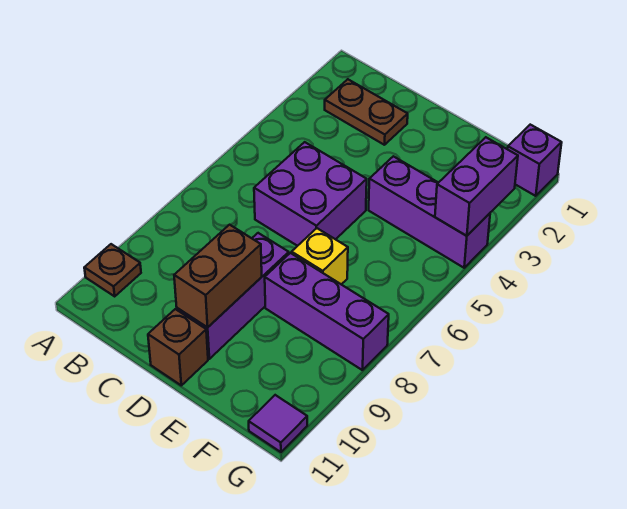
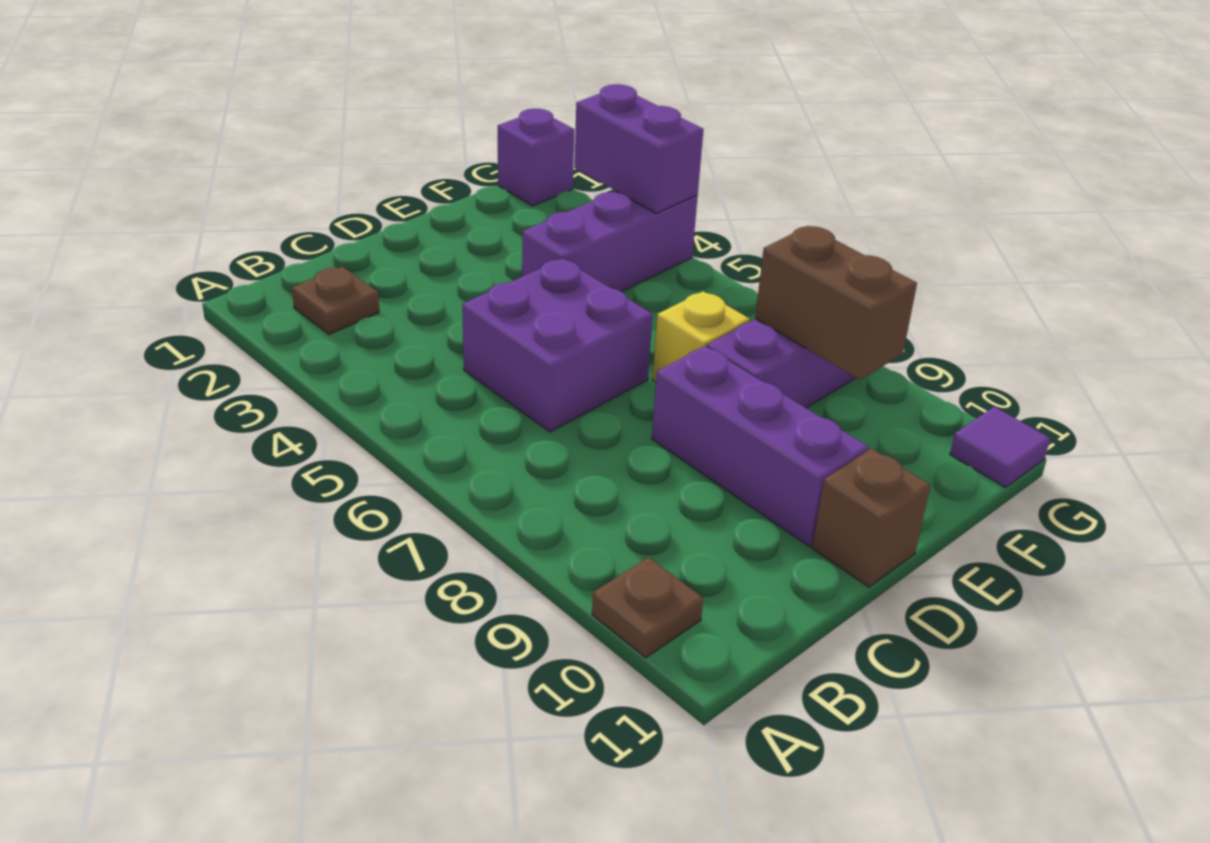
brown plate B2:C2 level 1 -> brown plate B2 level 1
brown brick D9:D10 level 2 -> brown brick F8:F9 level 2

